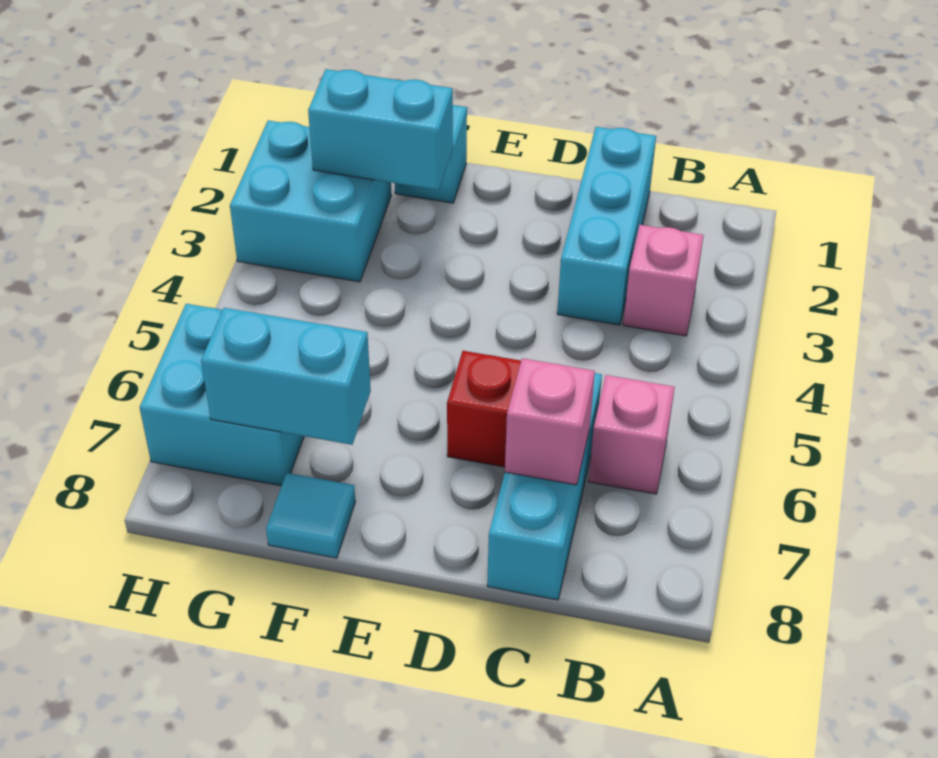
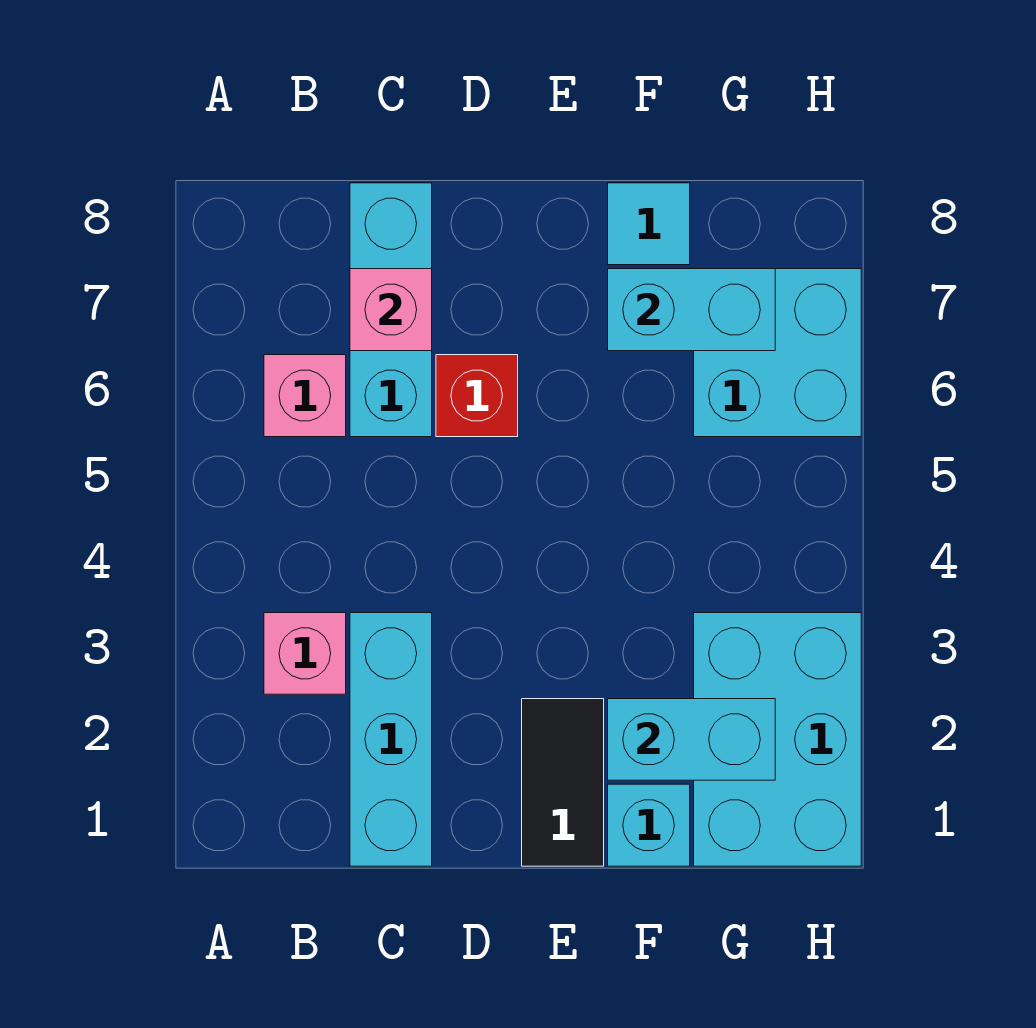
none -> black tile E1:E2 level 1
cyan brick G2:H3 level 1 -> cyan brick G1:H3 level 1

